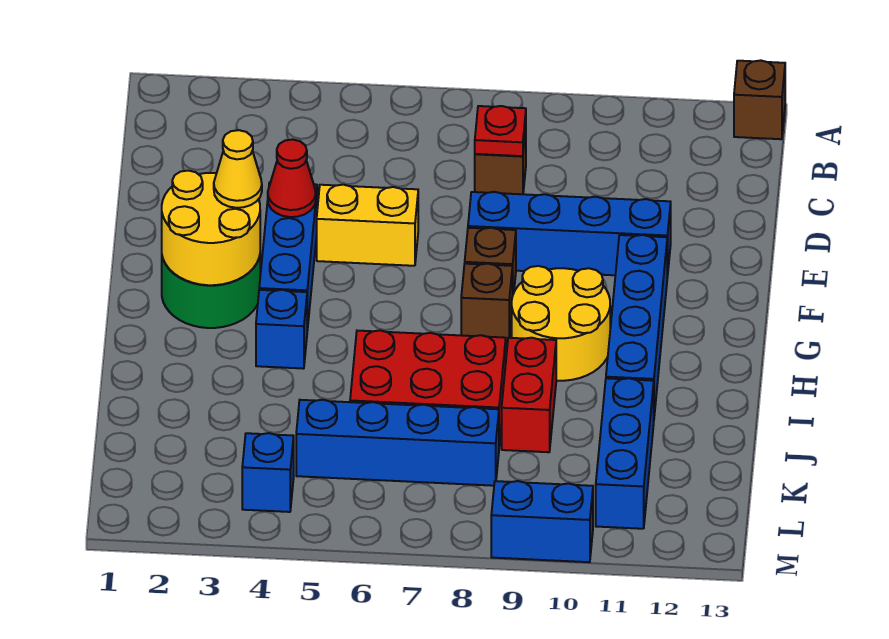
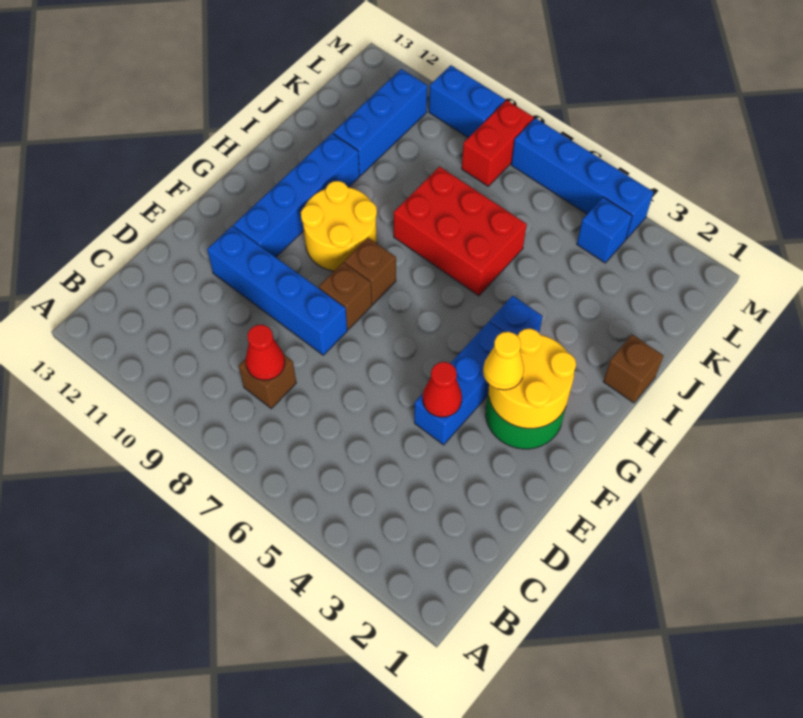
brown brick A13 level 1 -> brown brick I1 level 1
red plate C8 level 2 -> red cone C8 level 2
yellow brick E5:E6 level 1 -> none
red brick I9:J9 level 1 -> red brick L8:M8 level 1
blue brick K5:K8 level 1 -> blue brick M4:M7 level 1

